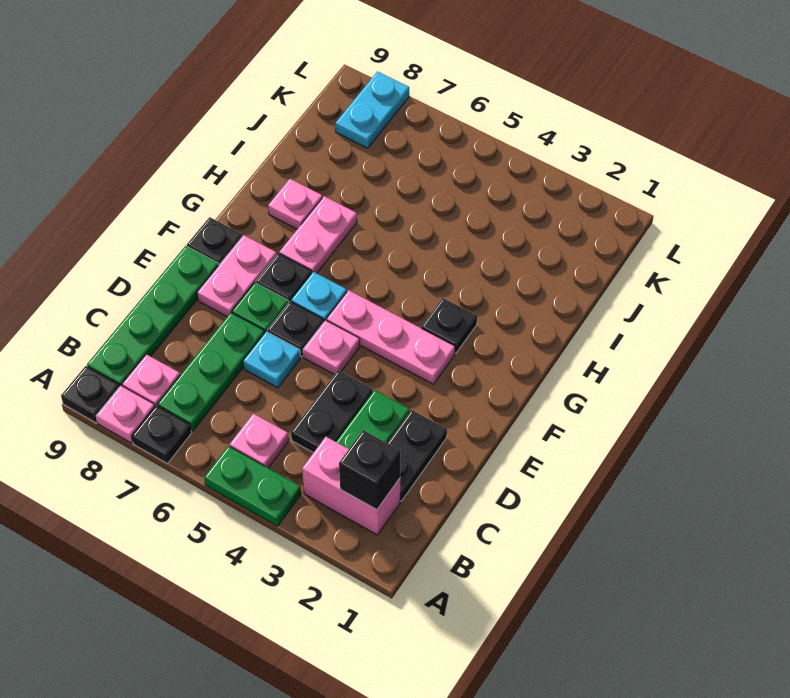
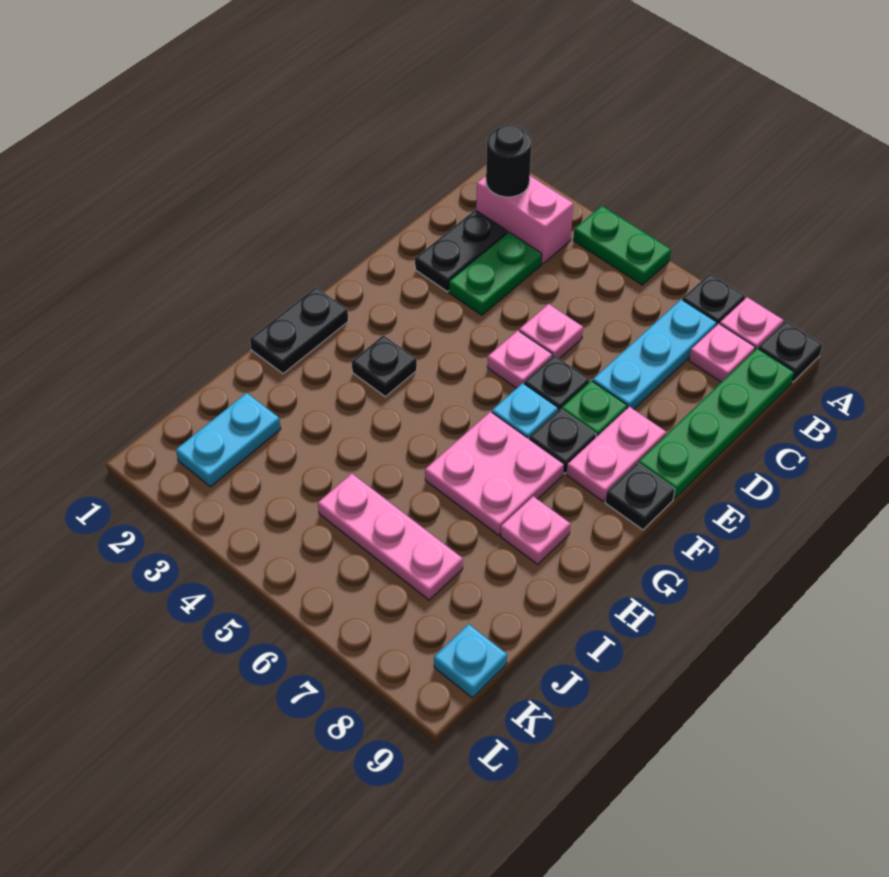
black brick B2 level 2 -> black round brick B2 level 2
pink plate B5 level 1 -> pink plate D5 level 1
green plate B7:D7 level 1 -> cyan plate B7:D7 level 1
black plate C4:D4 level 1 -> black plate G1:H1 level 1
cyan plate D6 level 1 -> cyan plate K9 level 1
pink plate F3:F5 level 1 -> pink plate J5:J7 level 1
pink plate G7:H7 level 1 -> pink plate G6:H7 level 1
cyan plate K8:L8 level 1 -> cyan plate J2:K2 level 1

